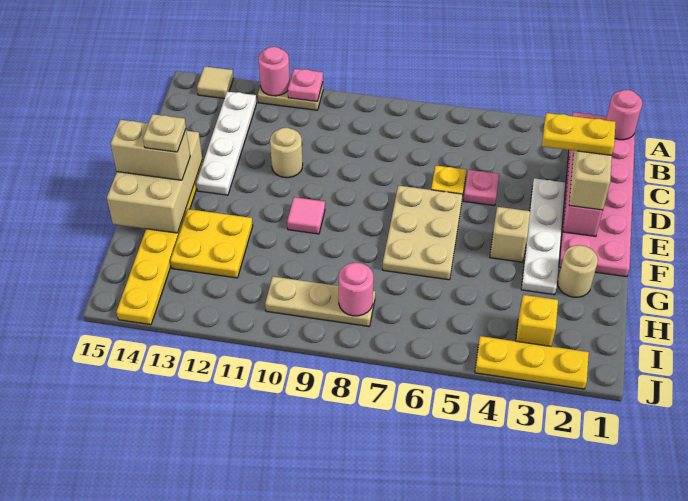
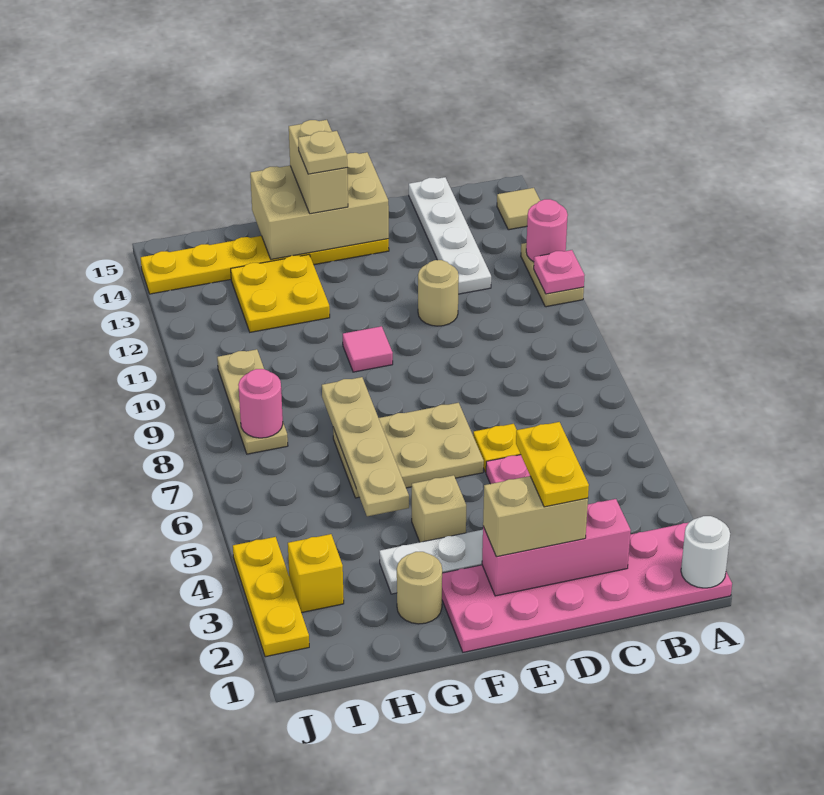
pink round brick A1 level 2 -> white round brick A1 level 2
white plate B13:E13 level 1 -> white plate C12:C15 level 1
none -> tan plate G5:G8 level 2

